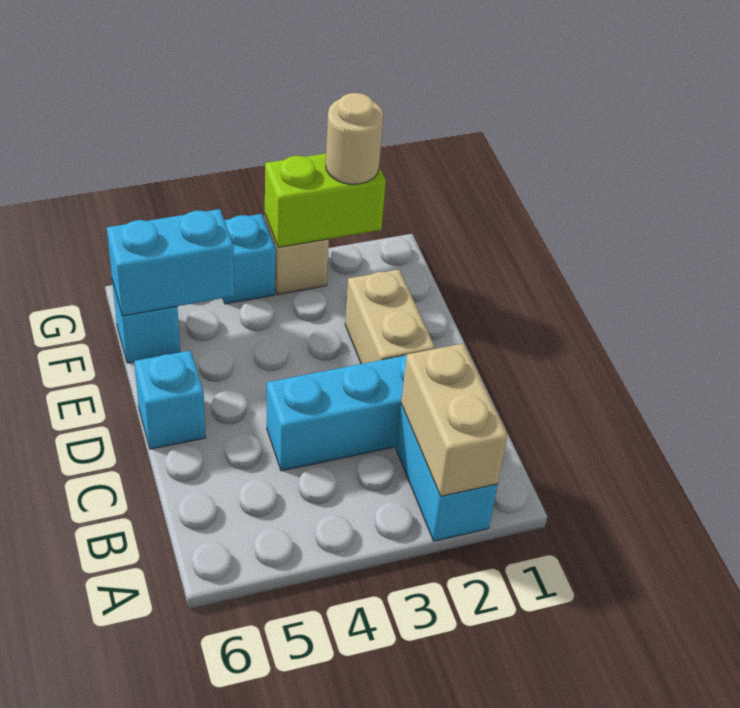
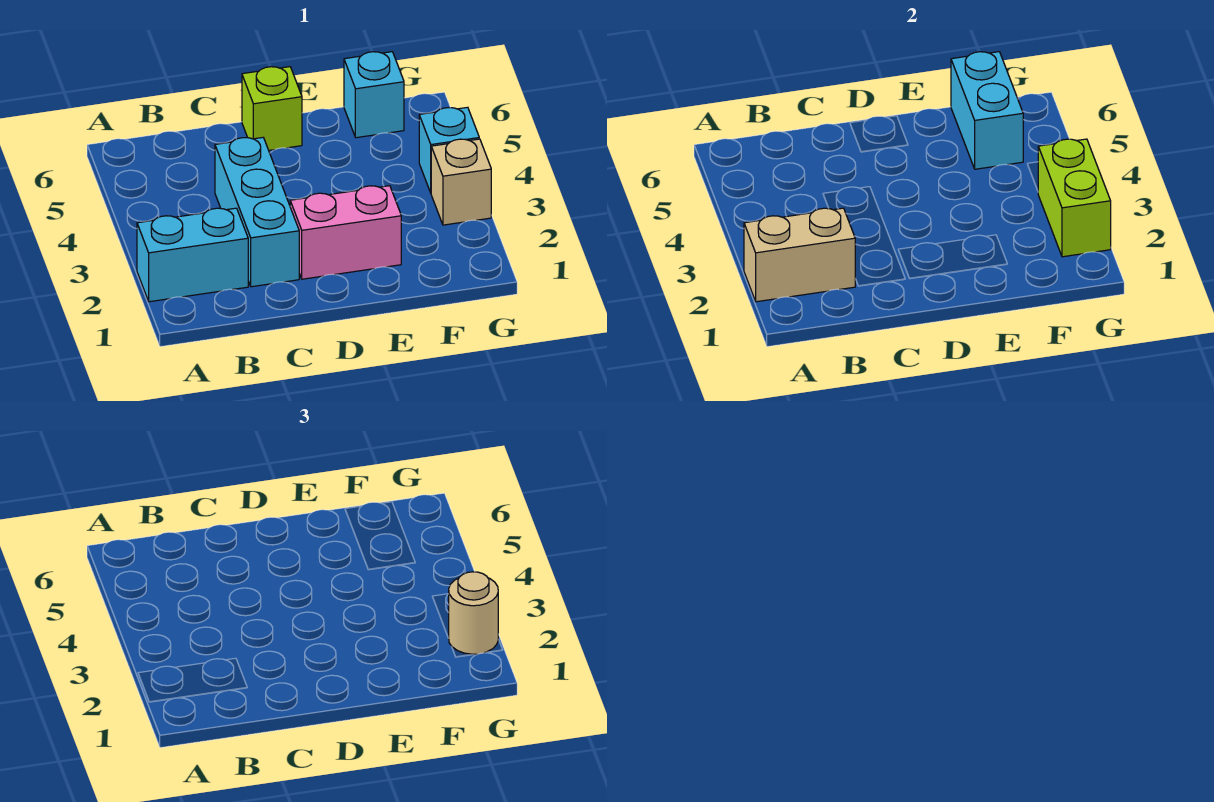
tan brick D2:E2 level 1 -> pink brick D2:E2 level 1
cyan brick D6 level 1 -> lime brick D6 level 1

